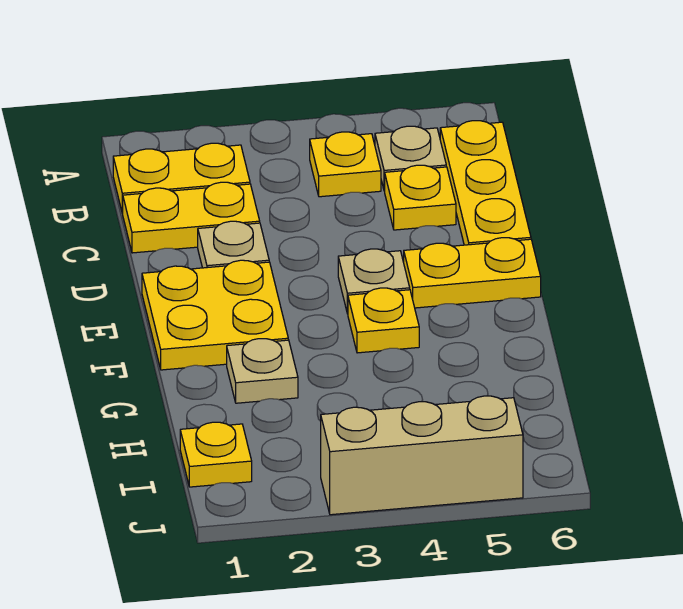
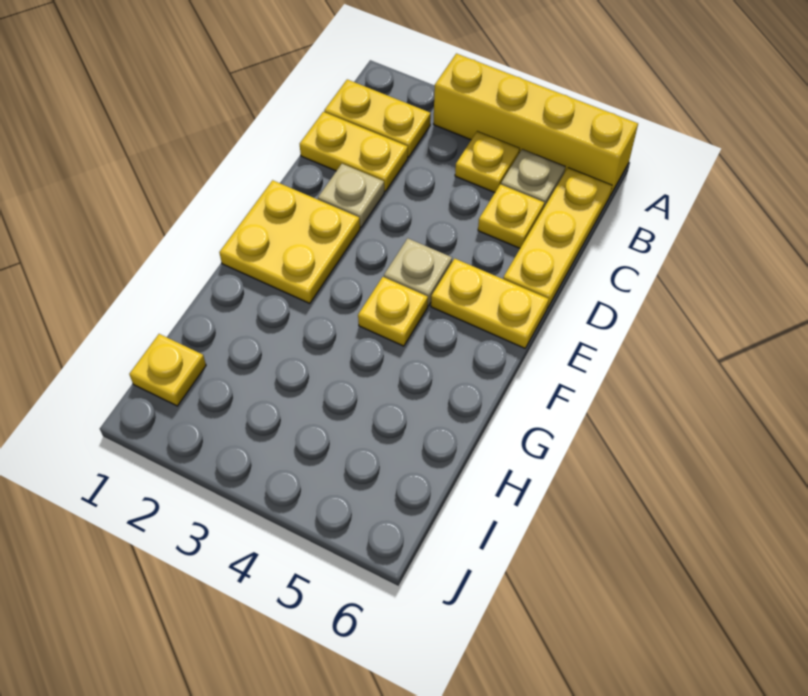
none -> yellow brick A3:A6 level 1
tan plate G2 level 1 -> none
tan brick J3:J5 level 1 -> none

